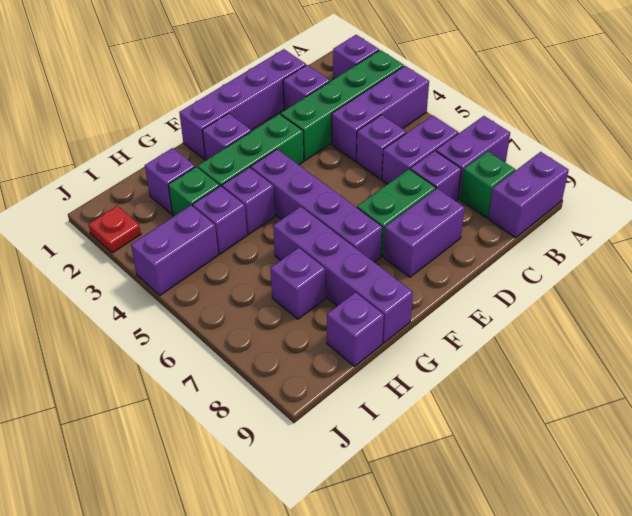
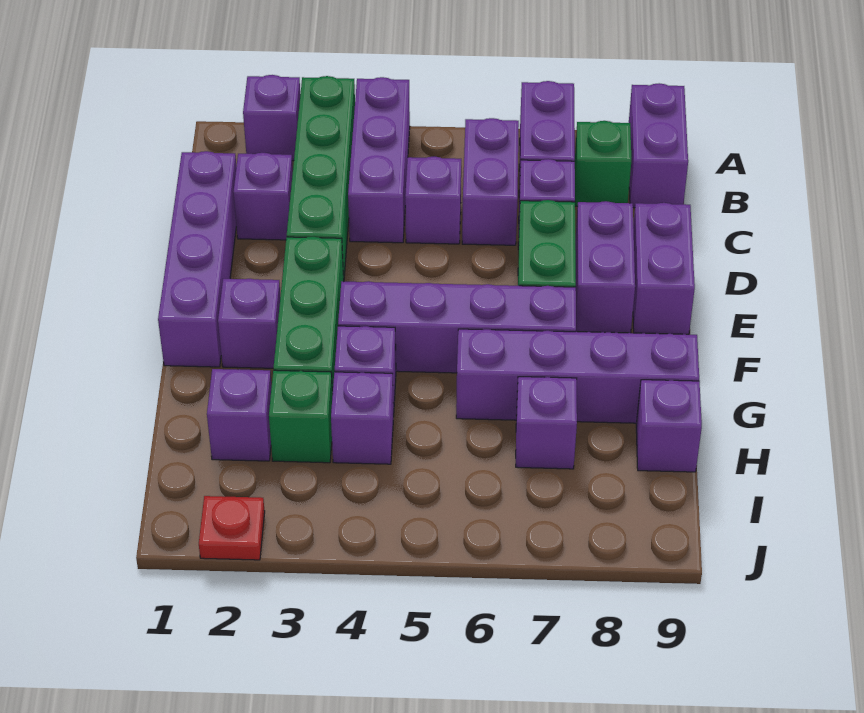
purple brick I4:J4 level 1 -> purple brick D9:E9 level 1

